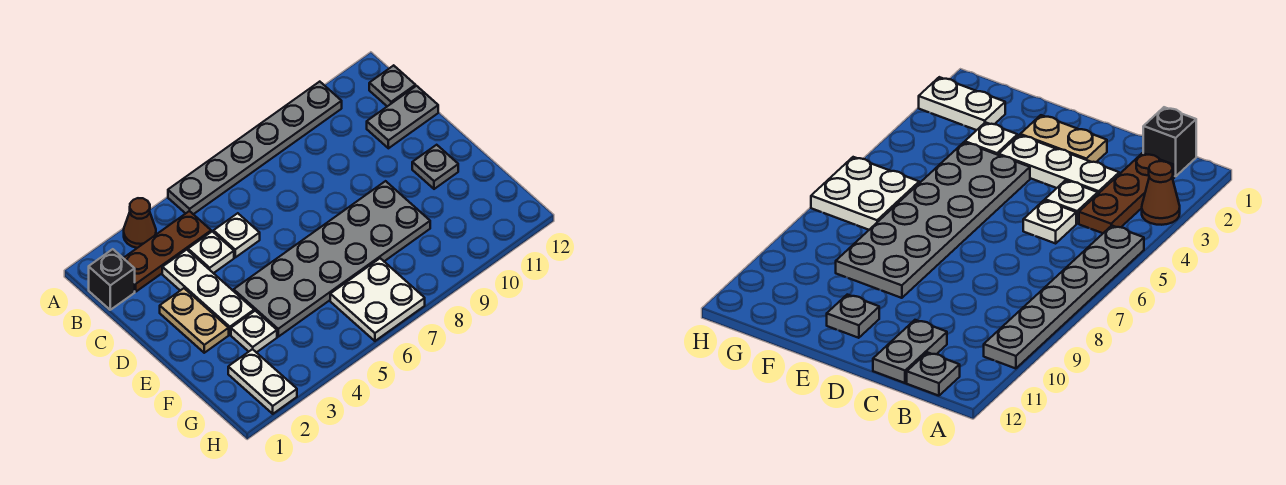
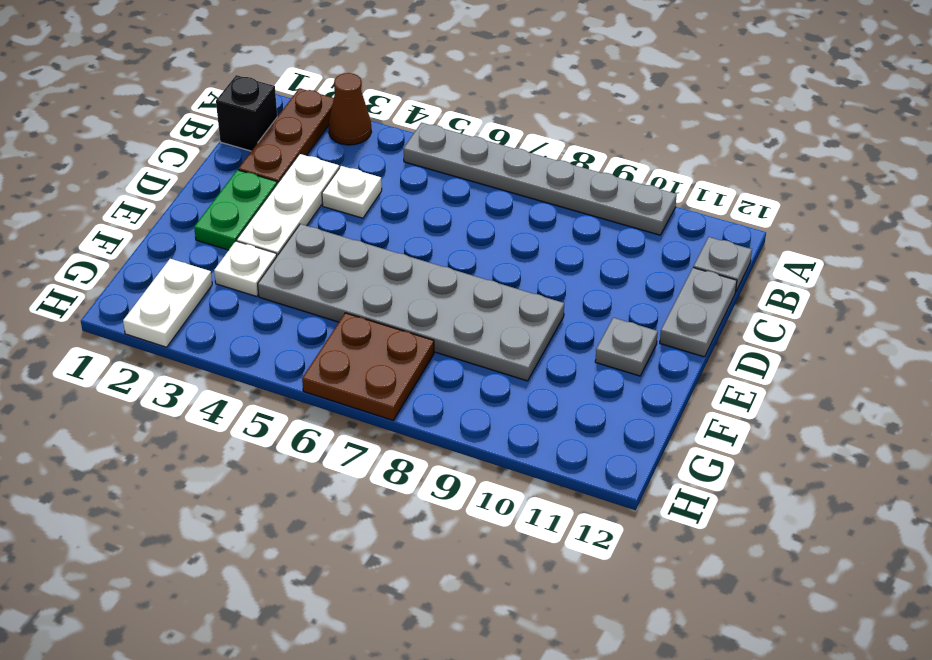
brown plate B2:B4 level 1 -> brown plate A2:C2 level 1
white plate C5 level 1 -> none
grey plate C11:C12 level 1 -> grey plate C12:D12 level 1
tan plate D2:E2 level 1 -> green plate D2:E2 level 1
white plate G6:H7 level 1 -> brown plate G6:H7 level 1

